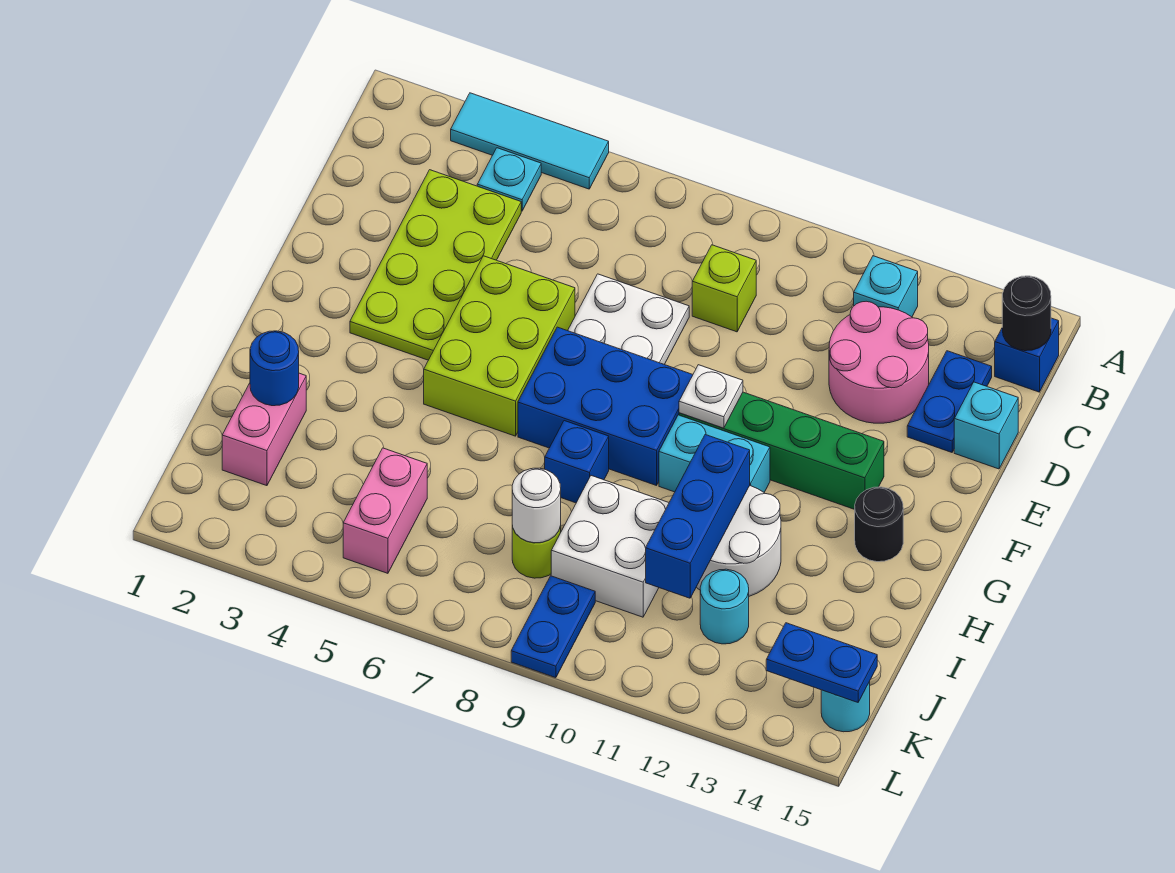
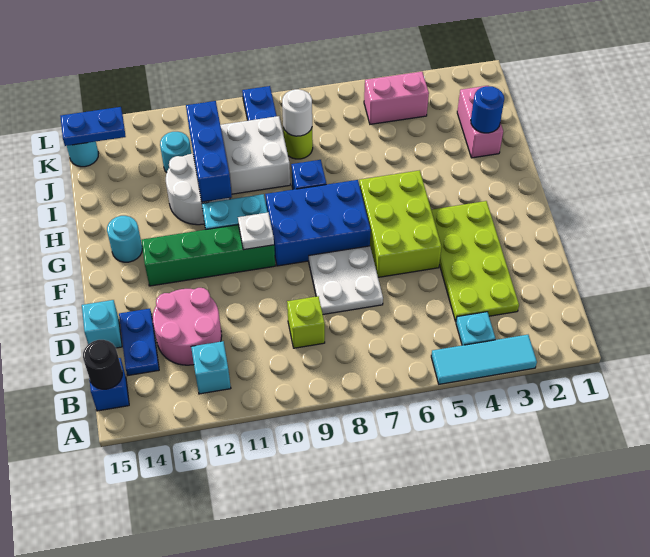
black round brick G14 level 1 -> cyan round brick G14 level 1
pink brick J5:K5 level 1 -> pink brick K4:K5 level 1

